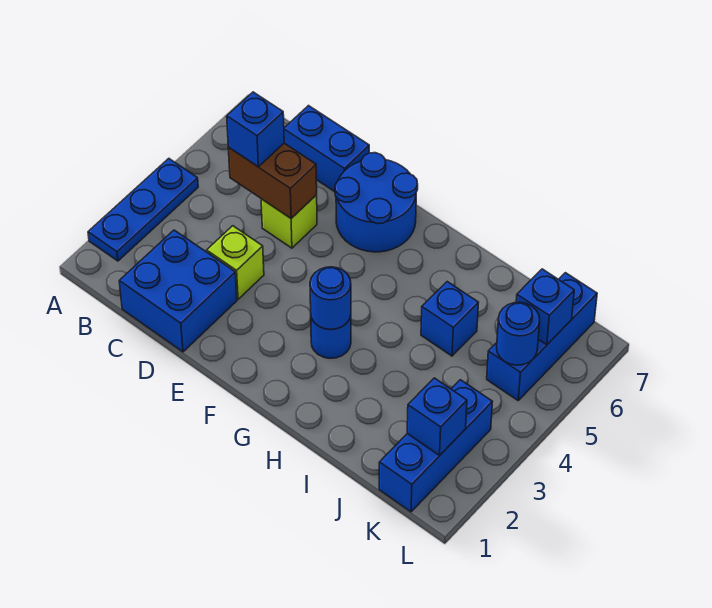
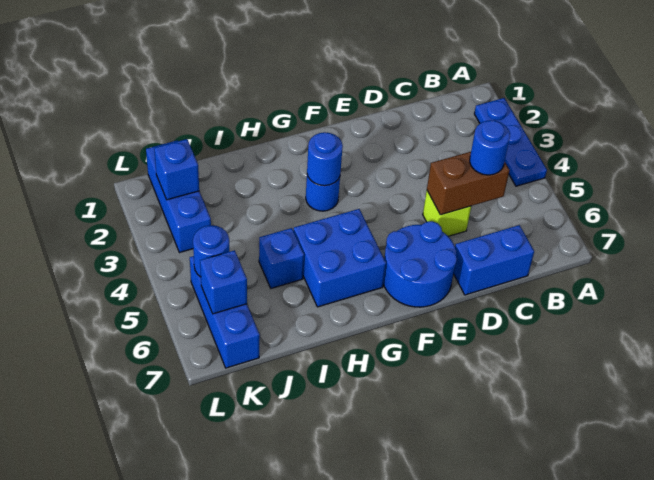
blue brick C1:D2 level 1 -> blue brick G5:H6 level 1
blue brick C5 level 3 -> blue round brick C5 level 3
lime brick D3 level 1 -> none

